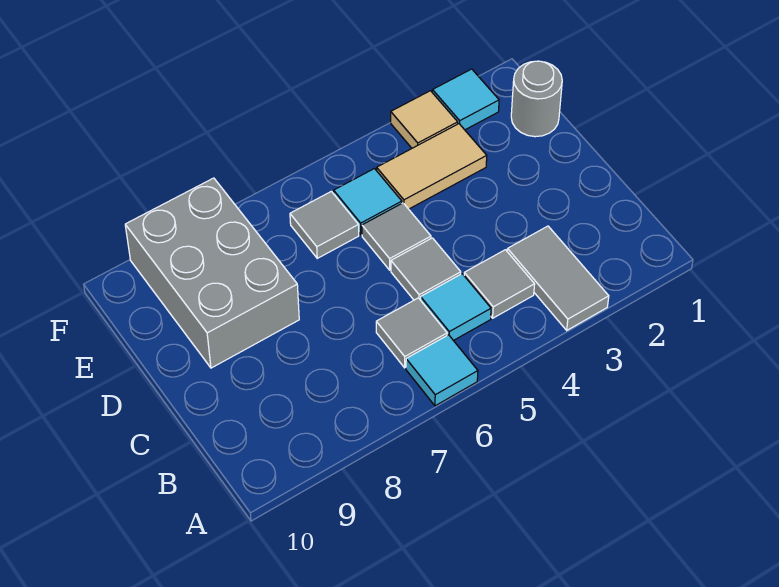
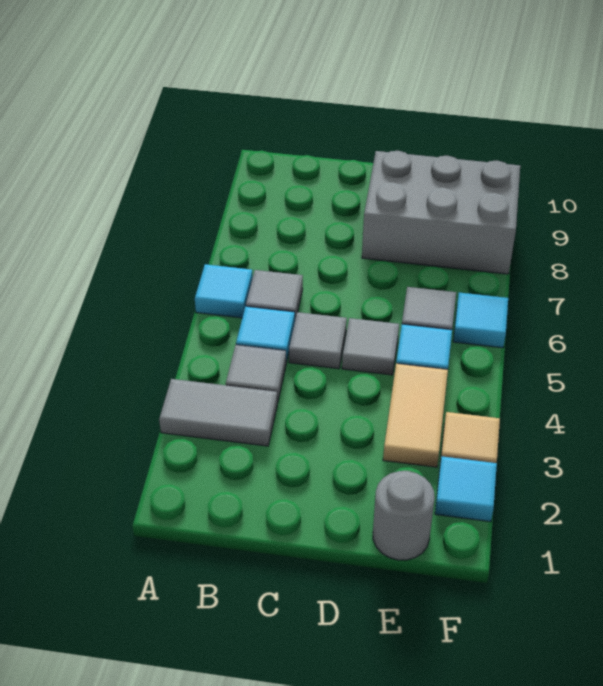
none -> cyan tile F6 level 1

